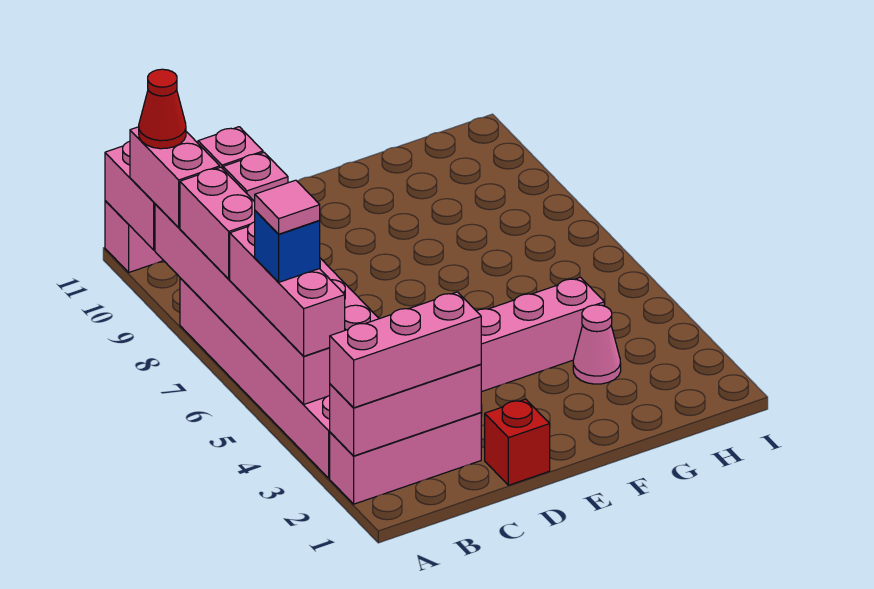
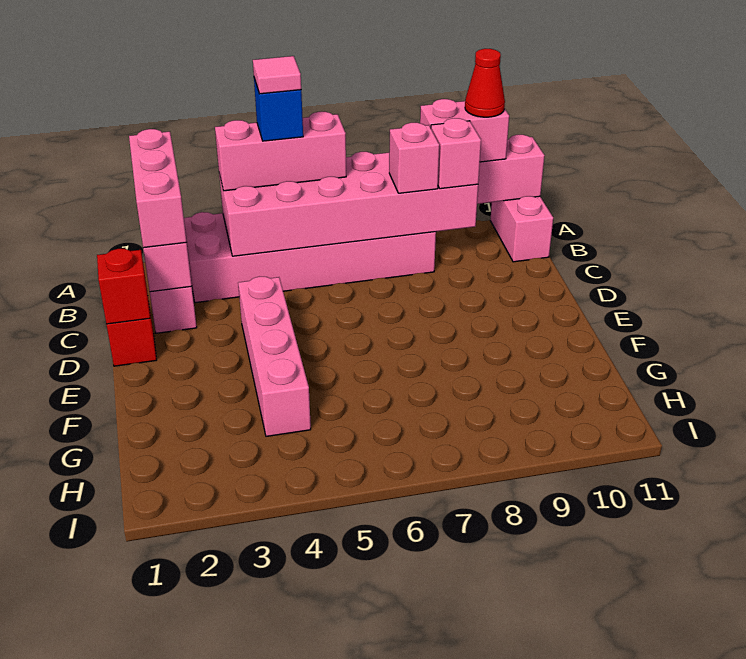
pink brick A7:A8 level 3 -> none
none -> red brick D1 level 2
pink cone G3 level 1 -> none

